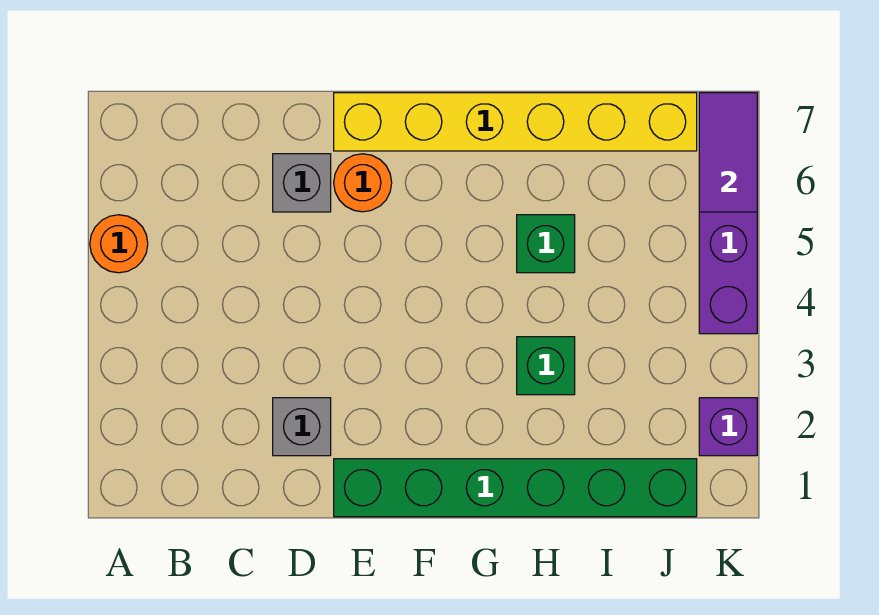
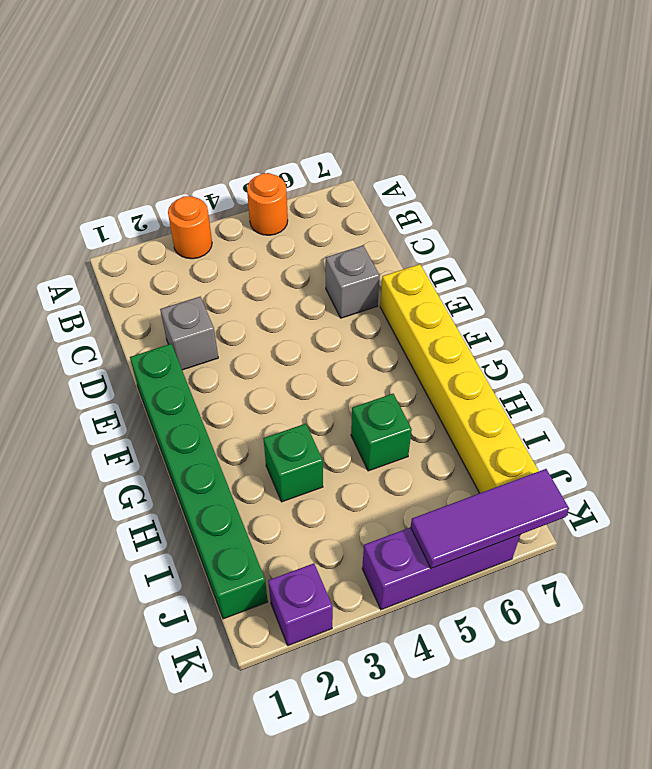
orange round brick E6 level 1 -> orange round brick A3 level 1
purple tile K6:K7 level 2 -> purple tile K5:K7 level 2

